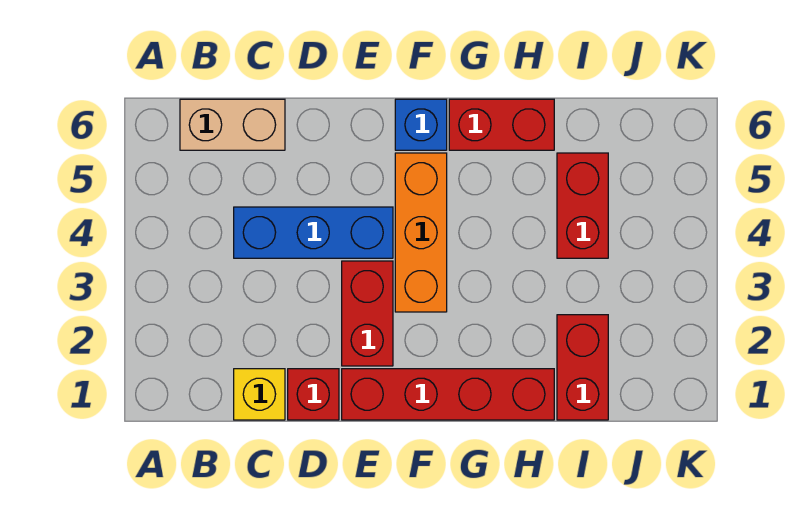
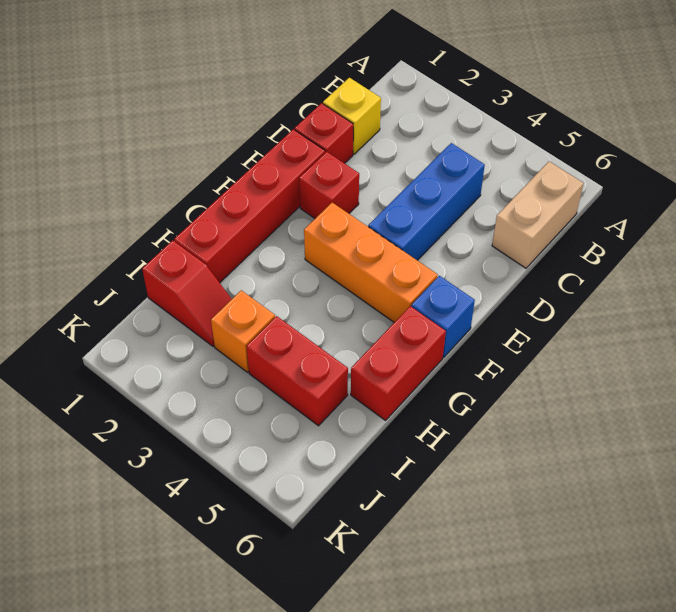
red brick E2:E3 level 1 -> red brick E2 level 1
red brick I1:I2 level 1 -> red slope I1:I2 level 1 top 1
none -> orange brick I3 level 1

